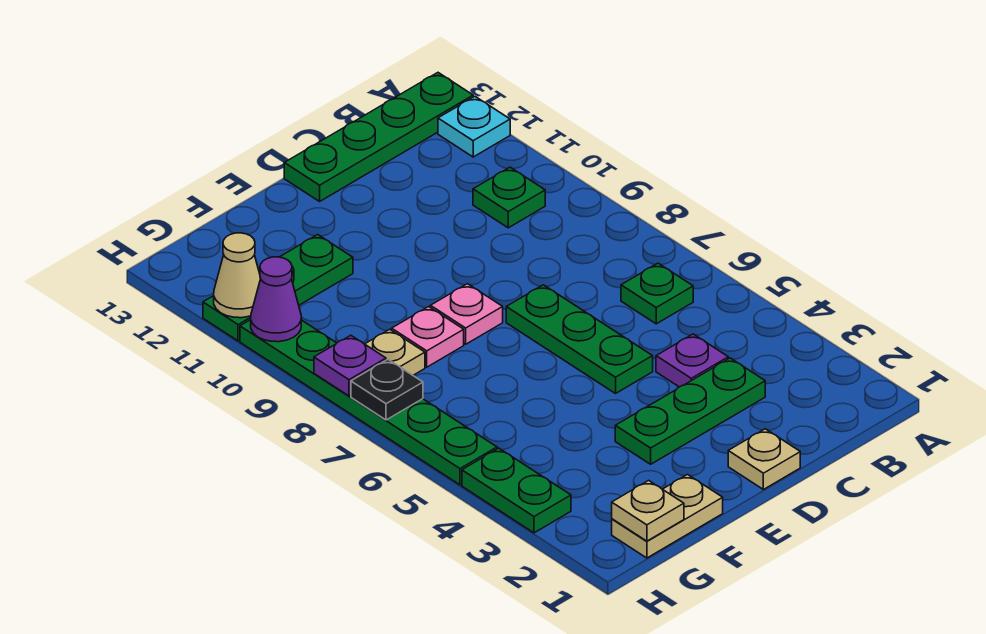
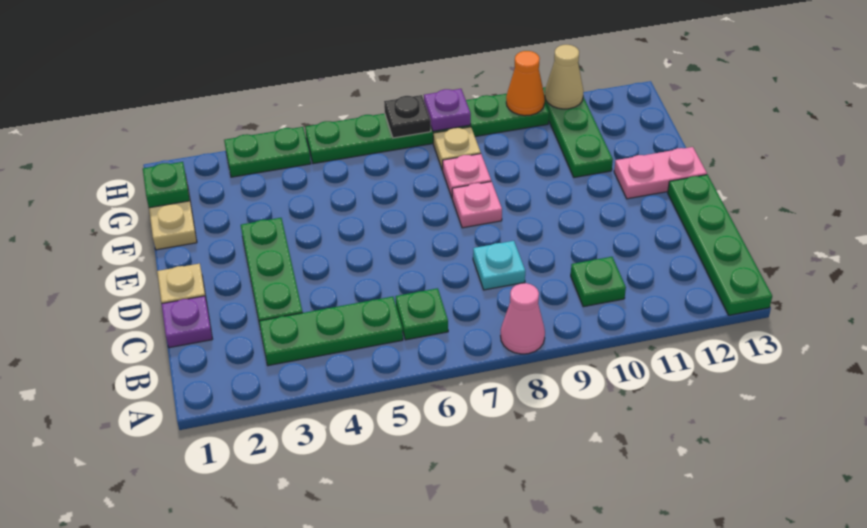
none -> pink cone A8 level 1
cyan plate A12 level 1 -> cyan plate C8 level 1
purple plate C4 level 1 -> purple plate C1 level 1
green plate D5:D7 level 1 -> green plate B3:B5 level 1
none -> pink plate E12:E13 level 1
tan plate G1 level 2 -> green plate G1 level 2
purple cone H10 level 2 -> orange cone H10 level 2

